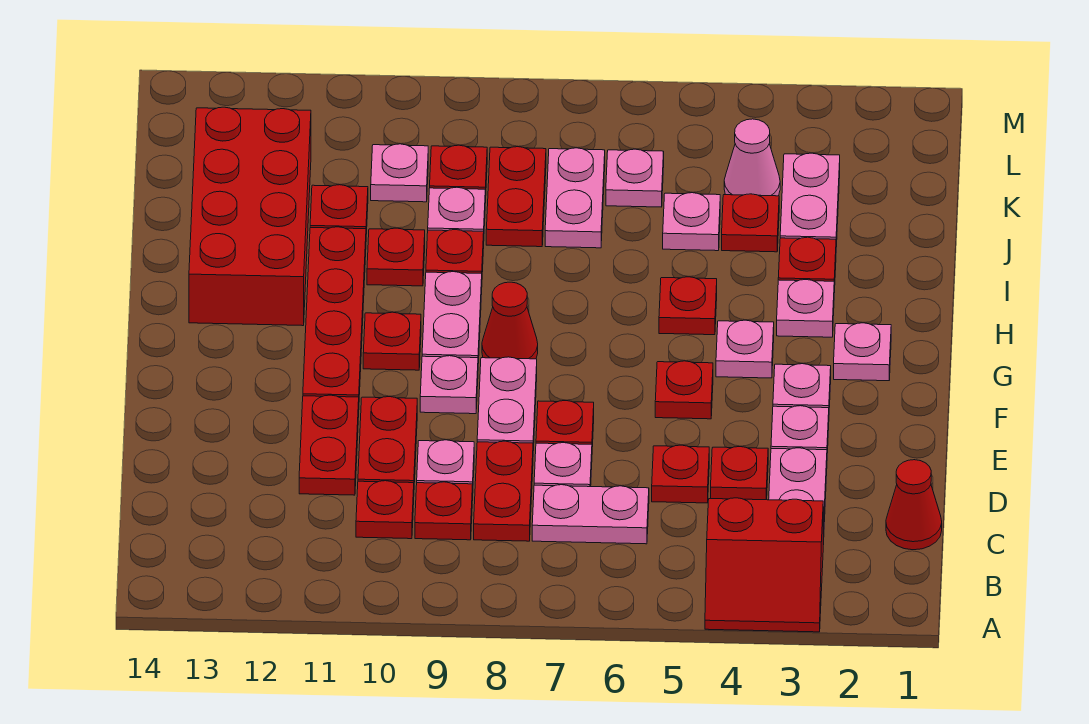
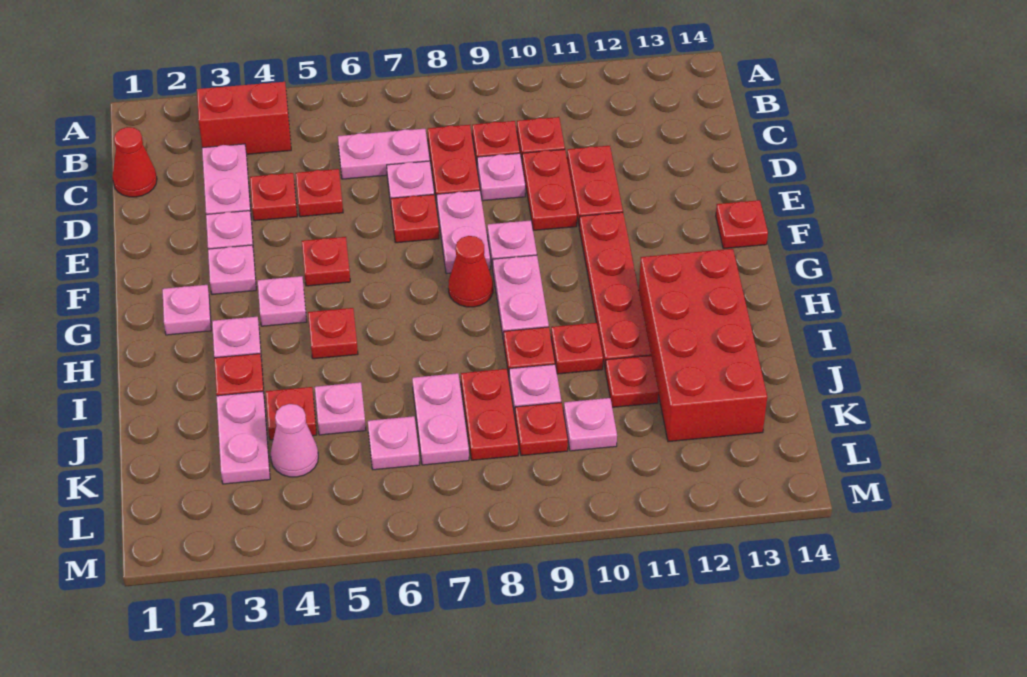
red plate G10 level 1 -> red plate F14 level 1

